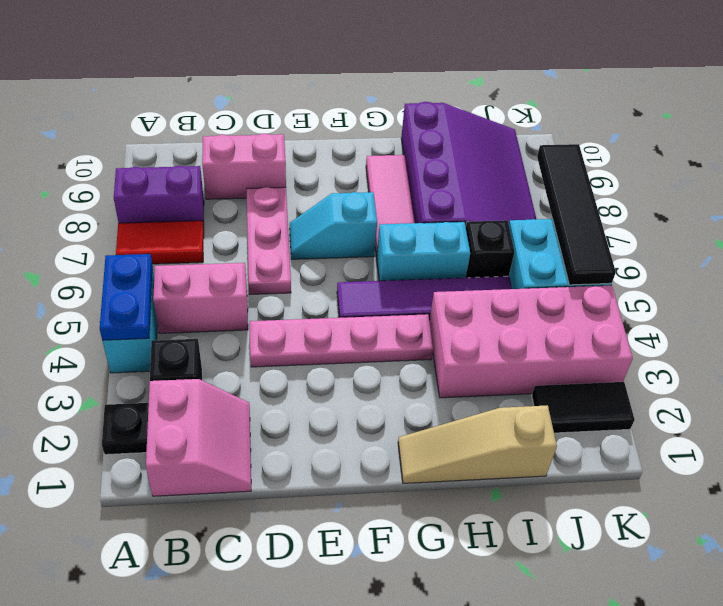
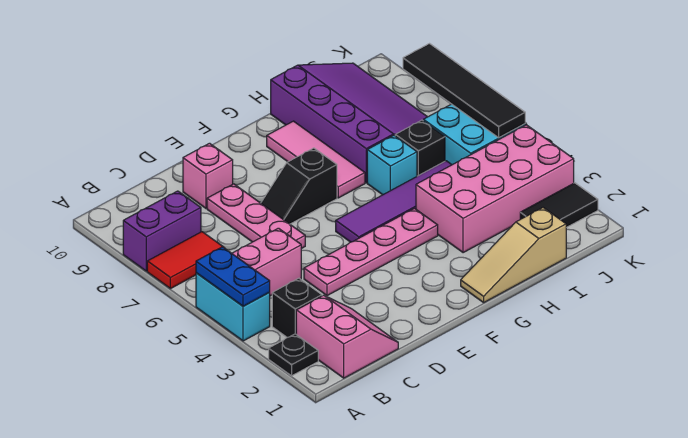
pink brick C9:D9 level 1 -> pink brick D9 level 1
cyan slope E7:F7 level 1 top F -> black slope E7:F7 level 1 top F
cyan brick G6:H6 level 1 -> cyan brick H6 level 1

